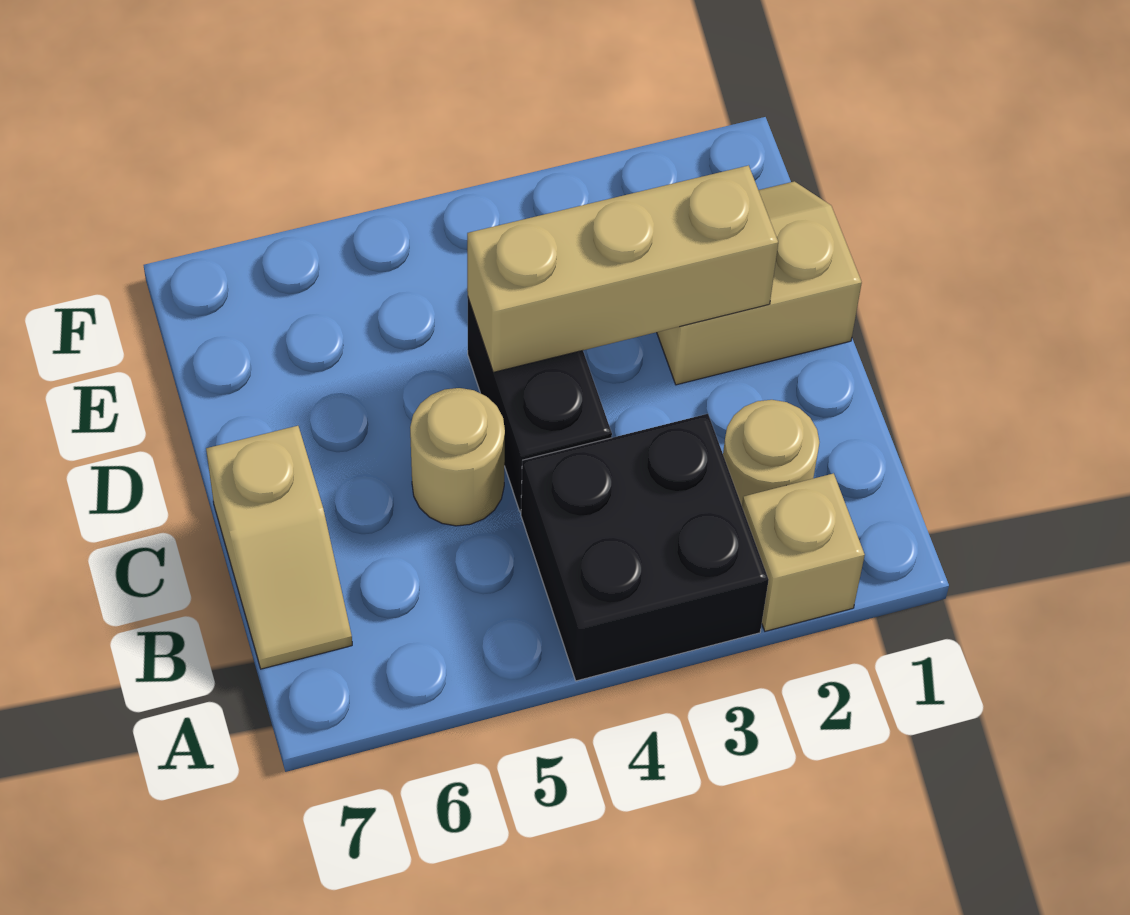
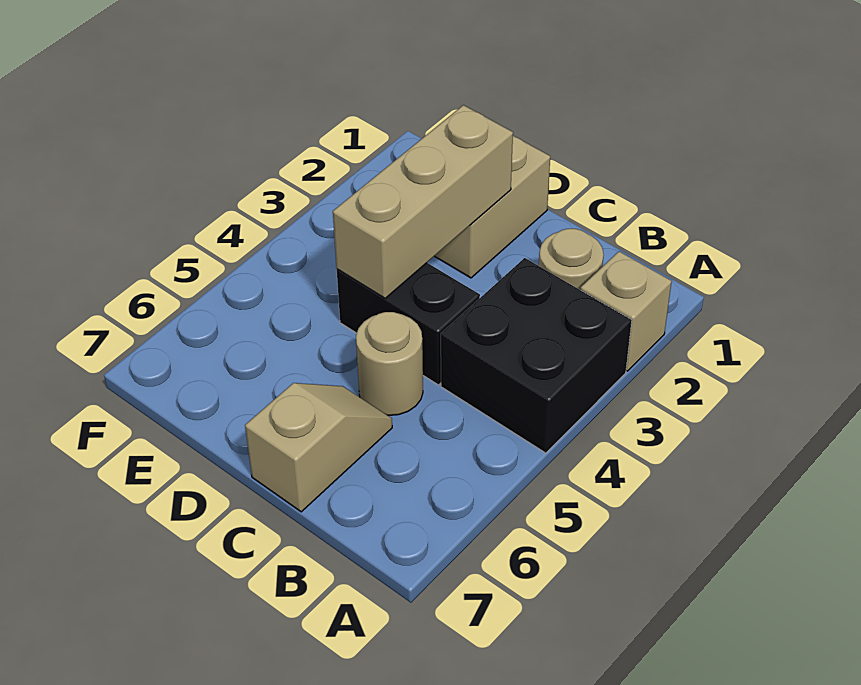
tan slope B7:C7 level 1 top C -> tan slope C6:C7 level 1 top 7

